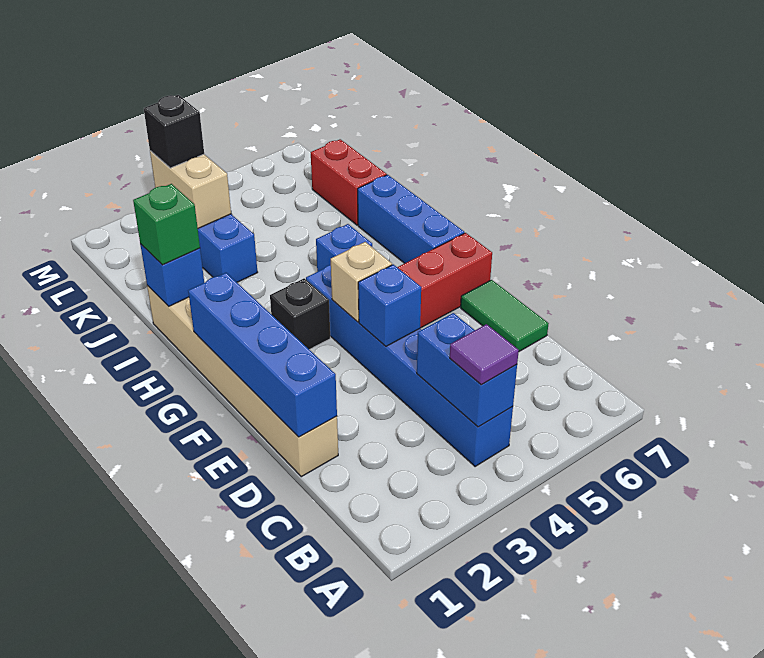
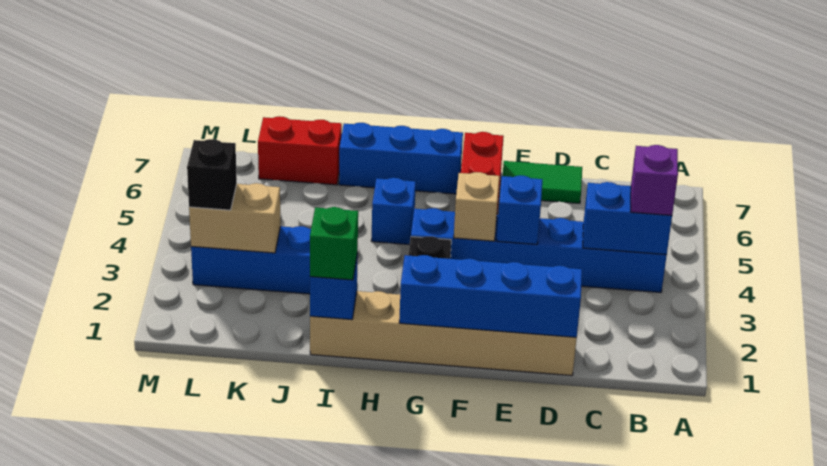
purple tile B4 level 3 -> purple brick B4 level 3

